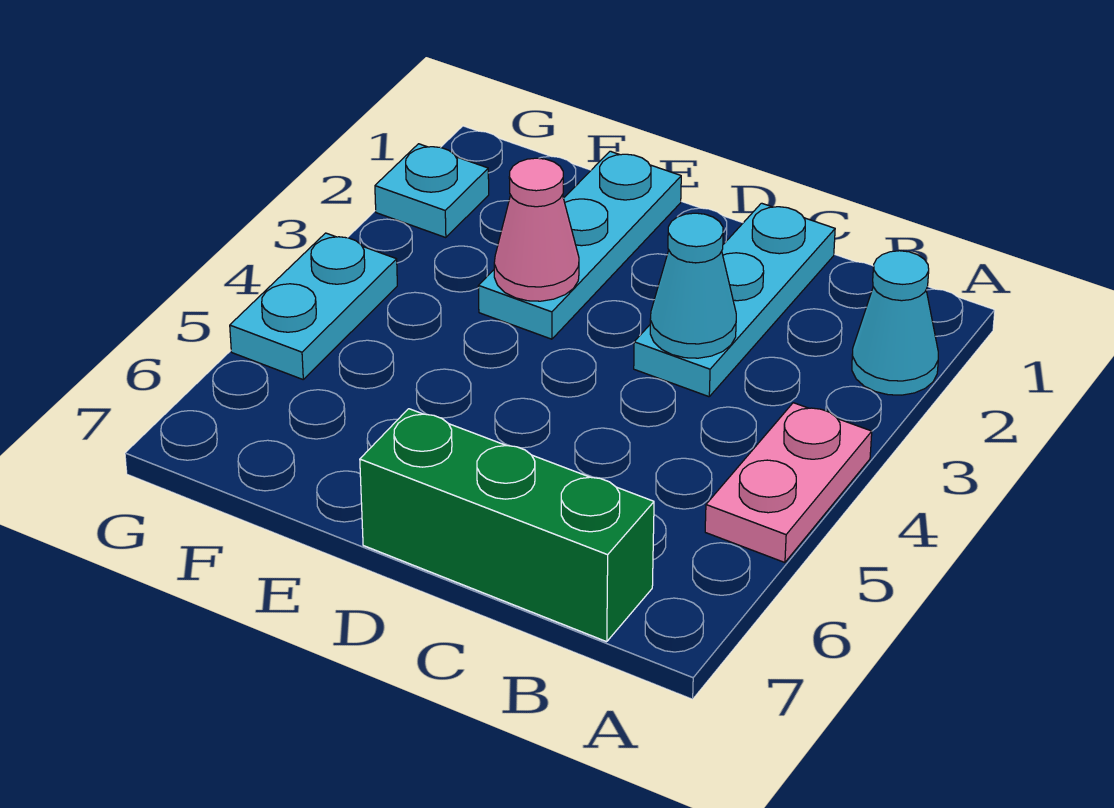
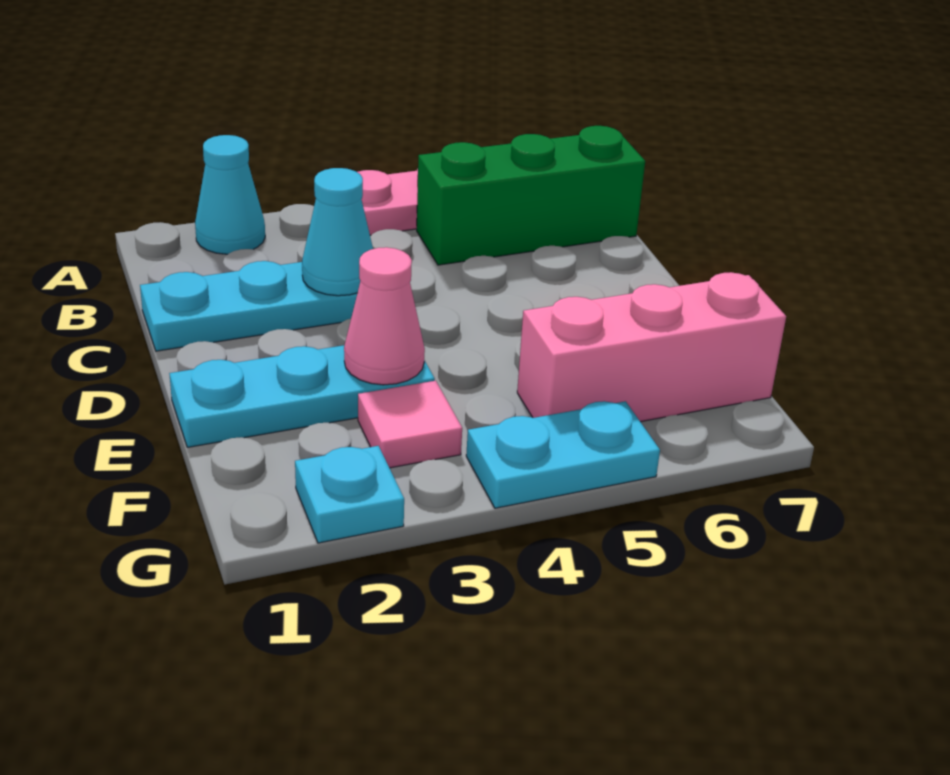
green brick B7:D7 level 1 -> green brick B5:B7 level 1
none -> pink tile F3 level 1
none -> pink brick F5:F7 level 1

